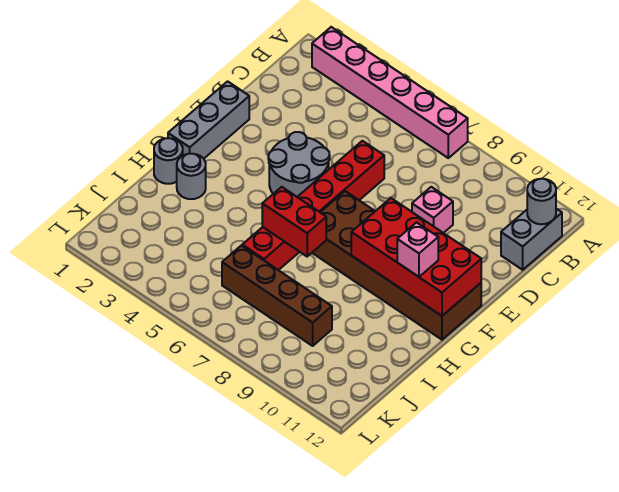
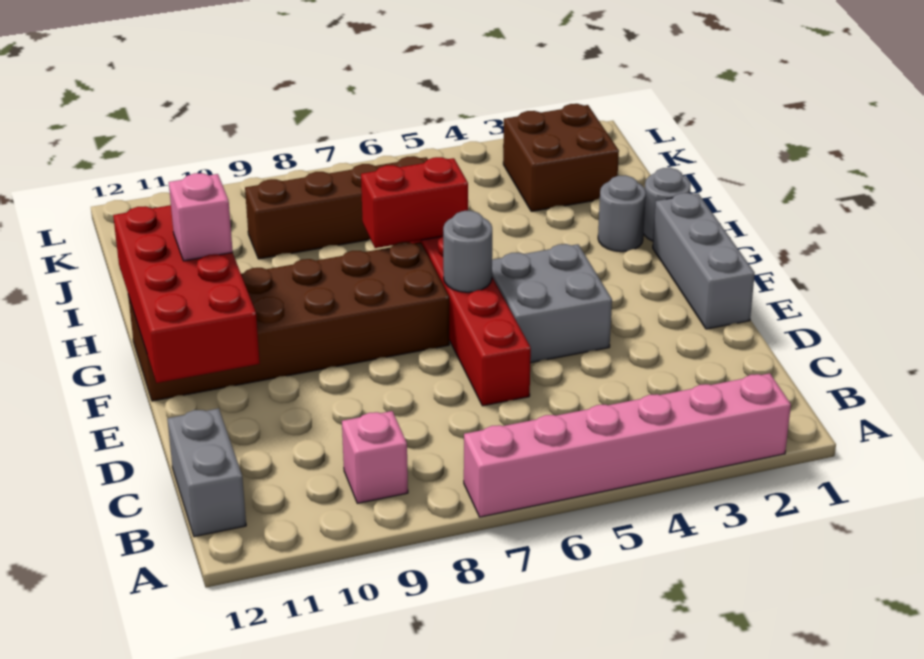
grey round brick B12 level 2 -> grey round brick F6 level 2
pink brick D9 level 1 -> pink brick B9 level 1
grey round brick E4:F5 level 1 -> grey brick E4:F5 level 1
red brick F9:G12 level 2 -> red brick E11:H12 level 2
none -> brown brick J2:K3 level 1

